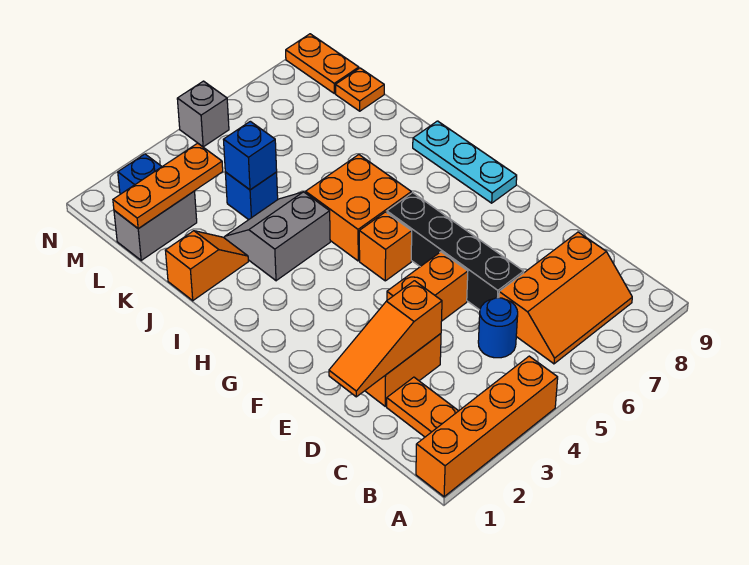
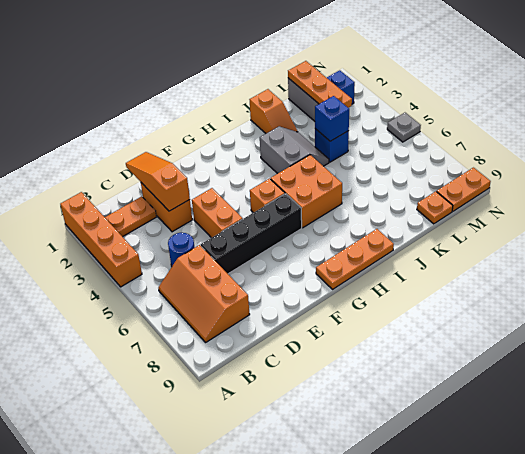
cyan plate G9:I9 level 1 -> orange plate G9:I9 level 1
grey brick N5 level 1 -> grey plate N5 level 1

